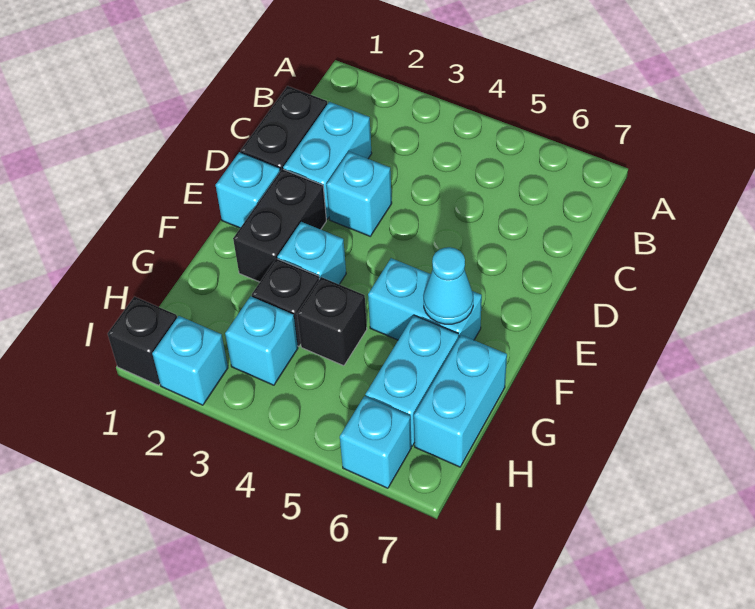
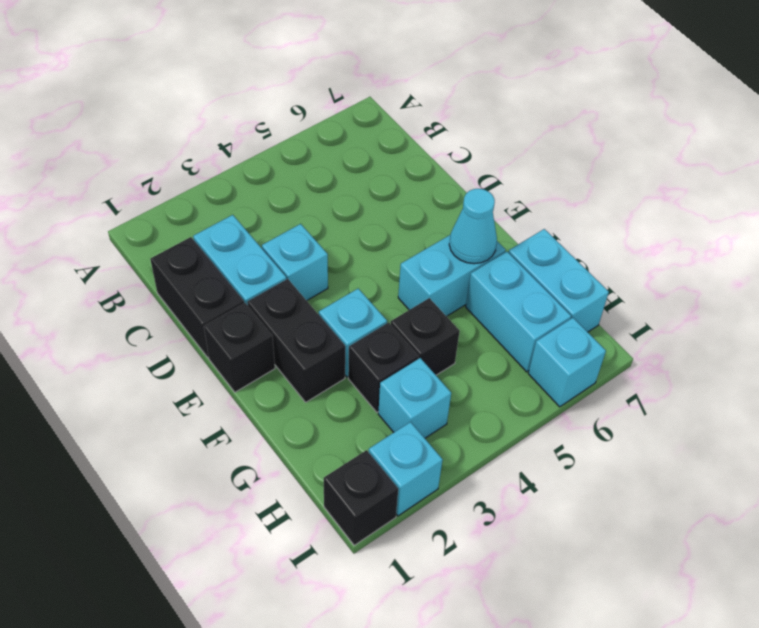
cyan brick E1 level 1 -> black brick E1 level 1

